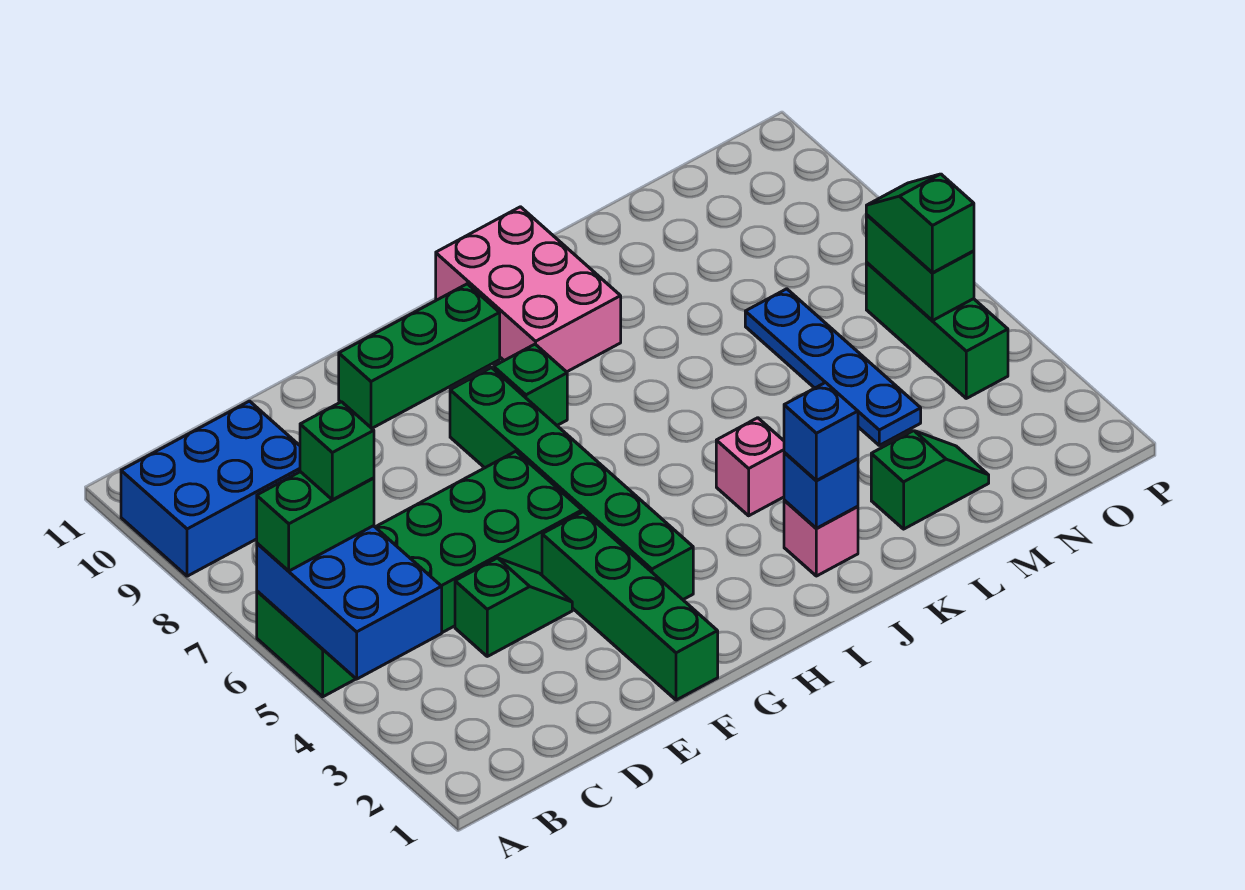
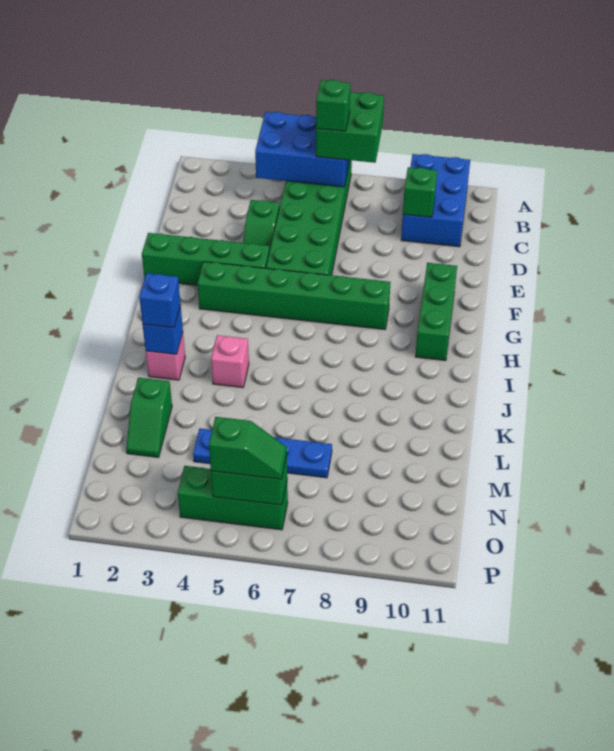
green brick A6:B6 level 3 -> green brick A6:B7 level 3
green brick H8 level 1 -> green brick C9 level 2
pink brick I9:J11 level 1 -> none

